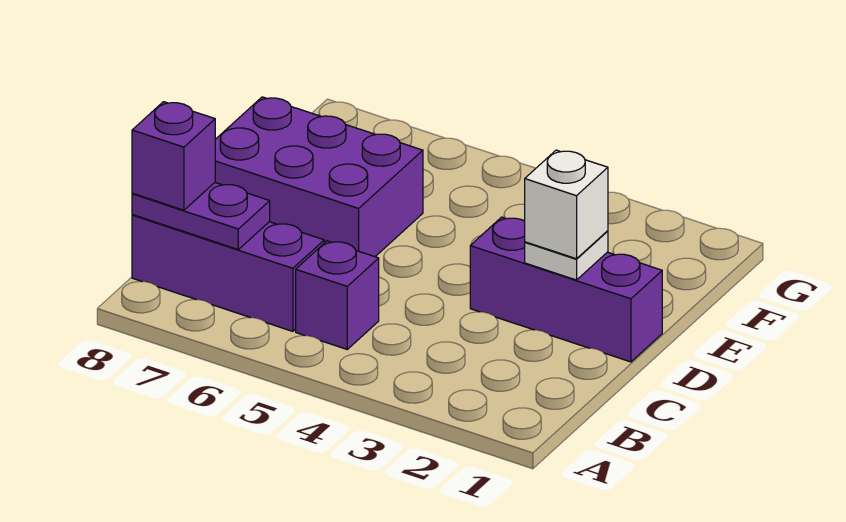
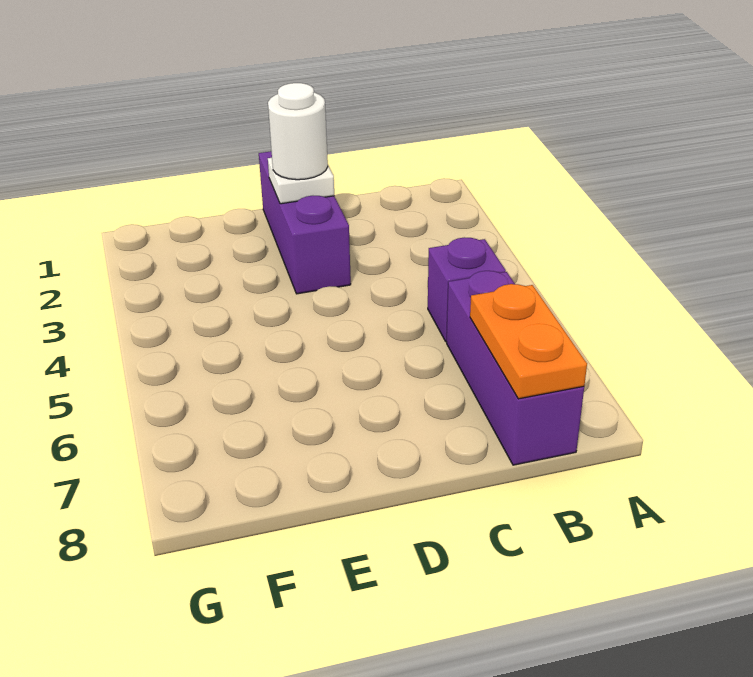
purple plate B7:B8 level 2 -> orange plate B7:B8 level 2
purple brick B8 level 3 -> none
white brick D2 level 3 -> white round brick D2 level 3
purple brick D6:E8 level 1 -> none

